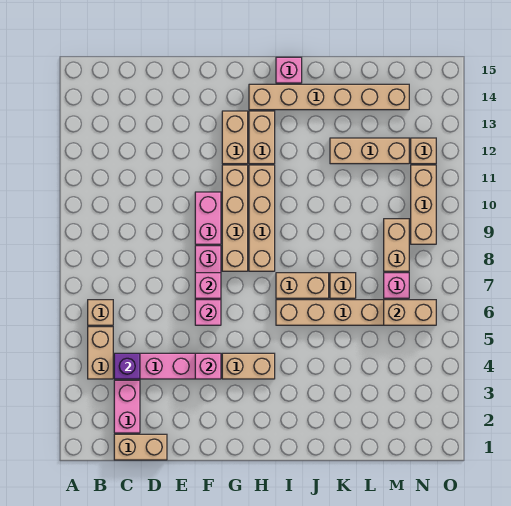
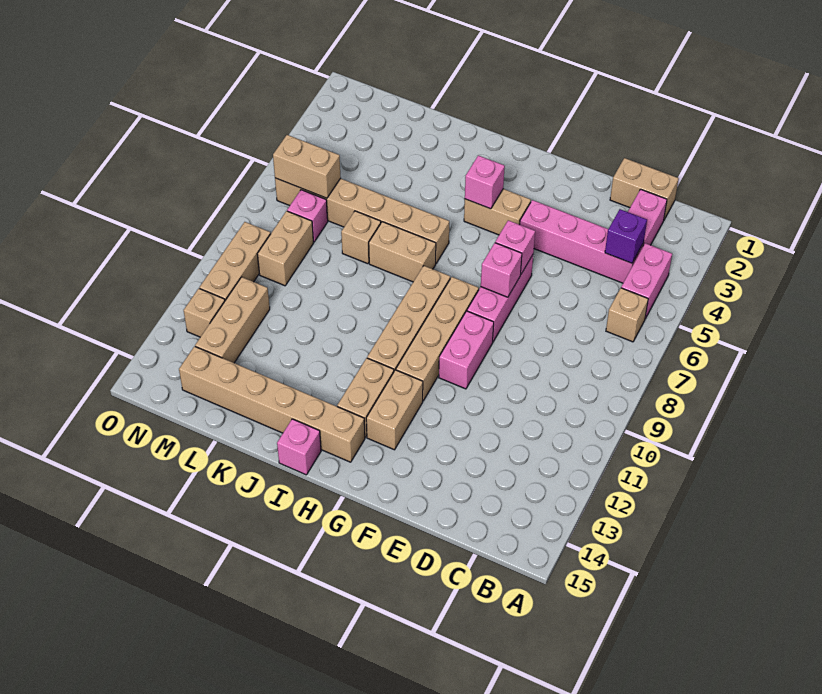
tan brick B4:B5 level 1 -> pink brick B4:B5 level 1
pink brick F4 level 2 -> pink brick H4 level 2
tan brick K12:M12 level 1 -> tan brick M11:M13 level 1

